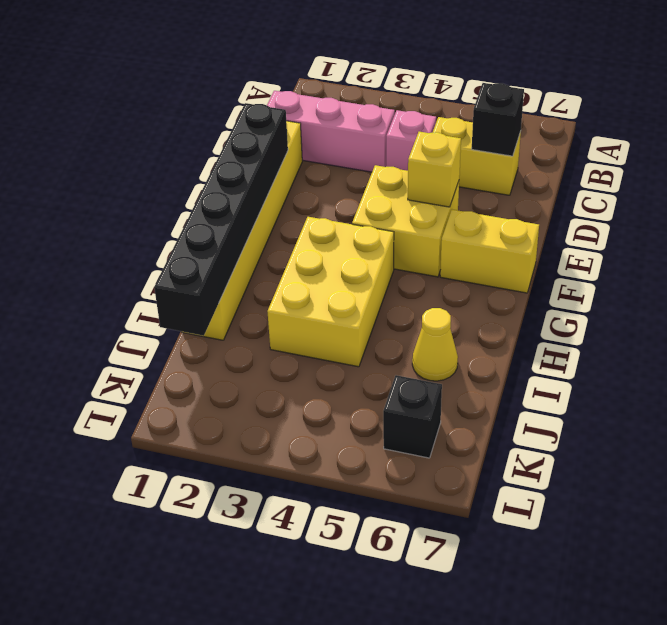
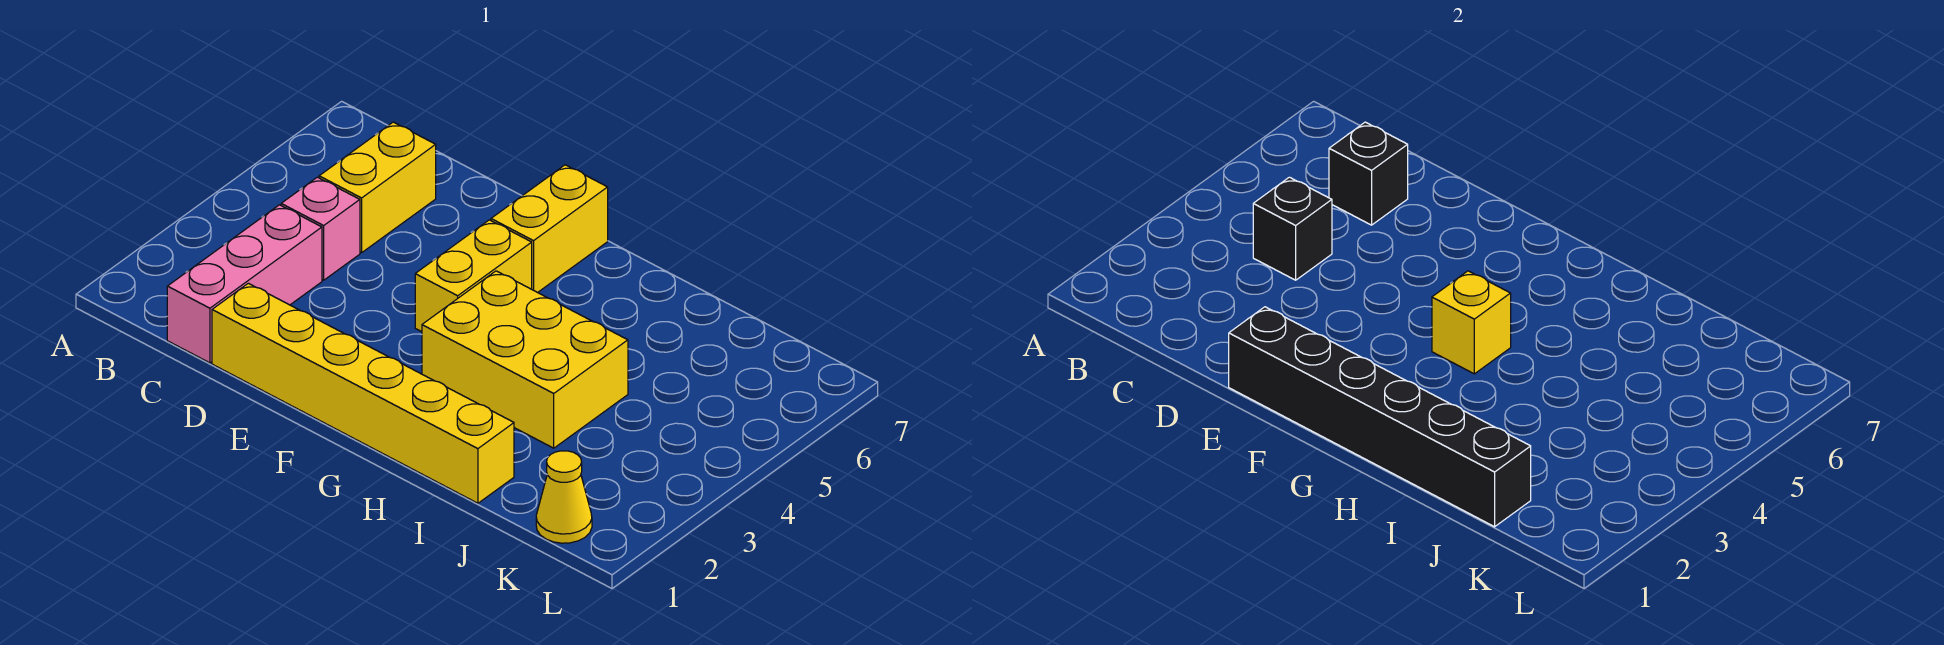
yellow brick E4:F5 level 1 -> yellow brick F4:F5 level 1
yellow brick E5 level 2 -> yellow brick G4 level 2
yellow cone I6 level 1 -> yellow cone K1 level 1
black brick K6 level 1 -> black brick C4 level 2

